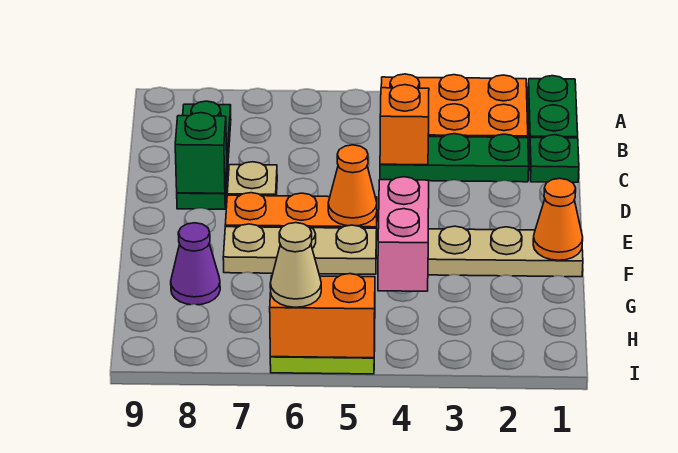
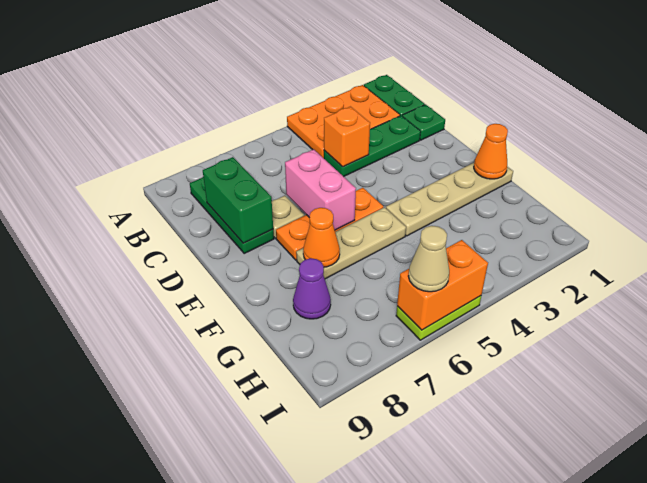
green brick D8 level 2 -> green brick C8:D8 level 2
orange cone E5 level 2 -> orange cone F7 level 2
pink brick F4:G4 level 2 -> pink brick D6:E6 level 2

